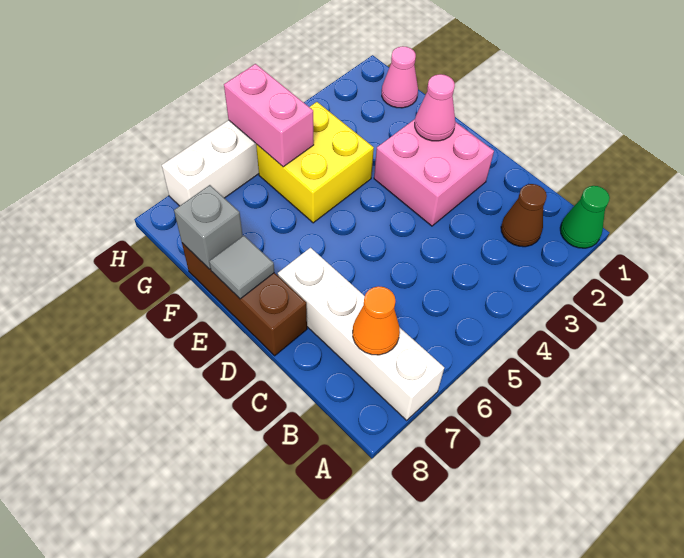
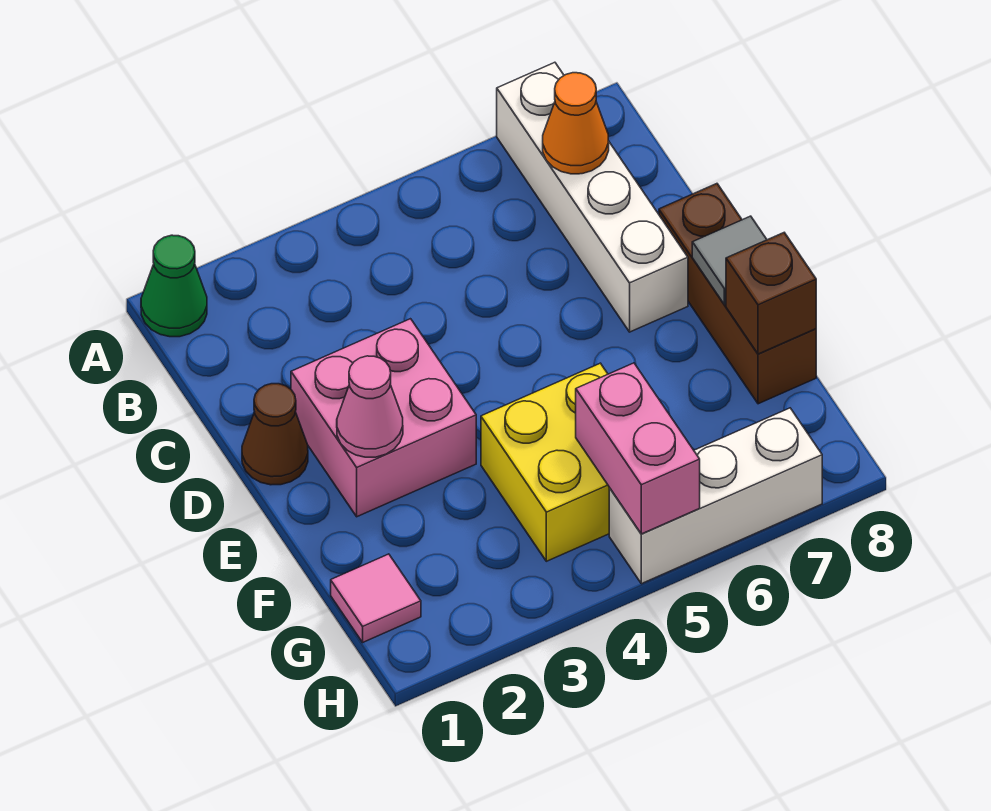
brown cone B2 level 1 -> brown cone D1 level 1
grey brick F8 level 2 -> brown brick F8 level 2
pink cone G1 level 1 -> pink tile G1 level 1

